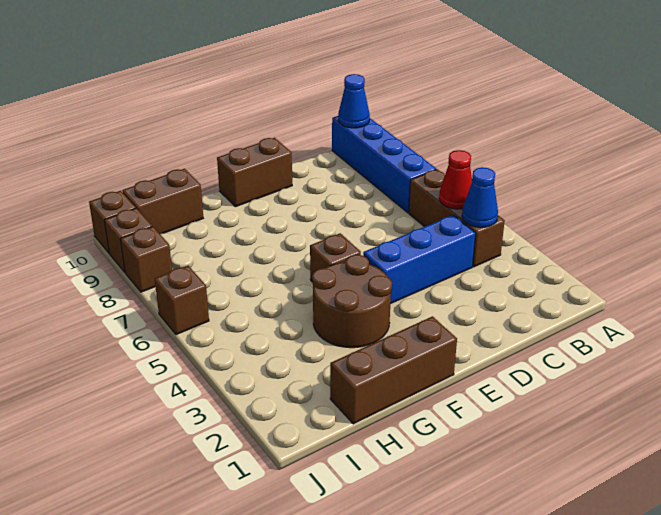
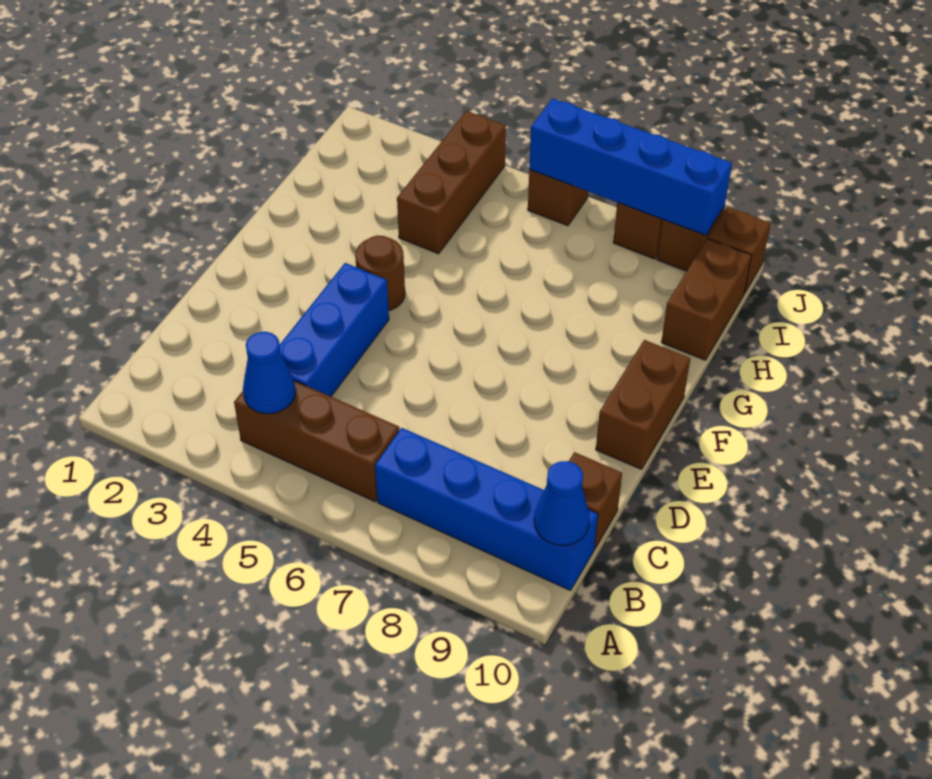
red cone B5 level 2 -> none
brown brick F1:H1 level 1 -> brown brick H4:J4 level 1
brown round brick F3:G4 level 1 -> brown round brick F4 level 1
brown brick F5 level 1 -> brown brick C10 level 1
none -> blue brick J6:J9 level 2

